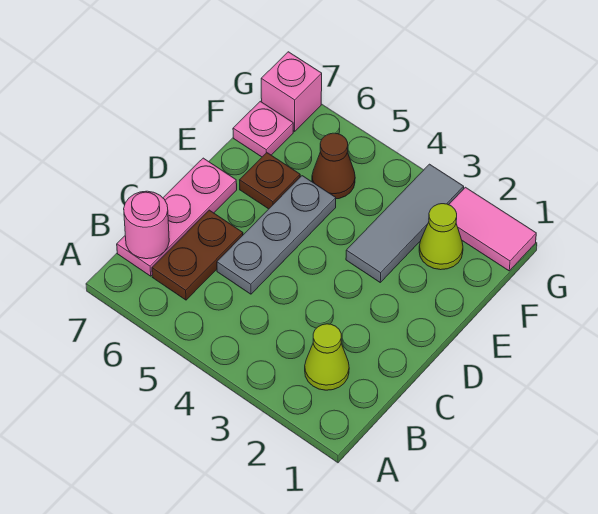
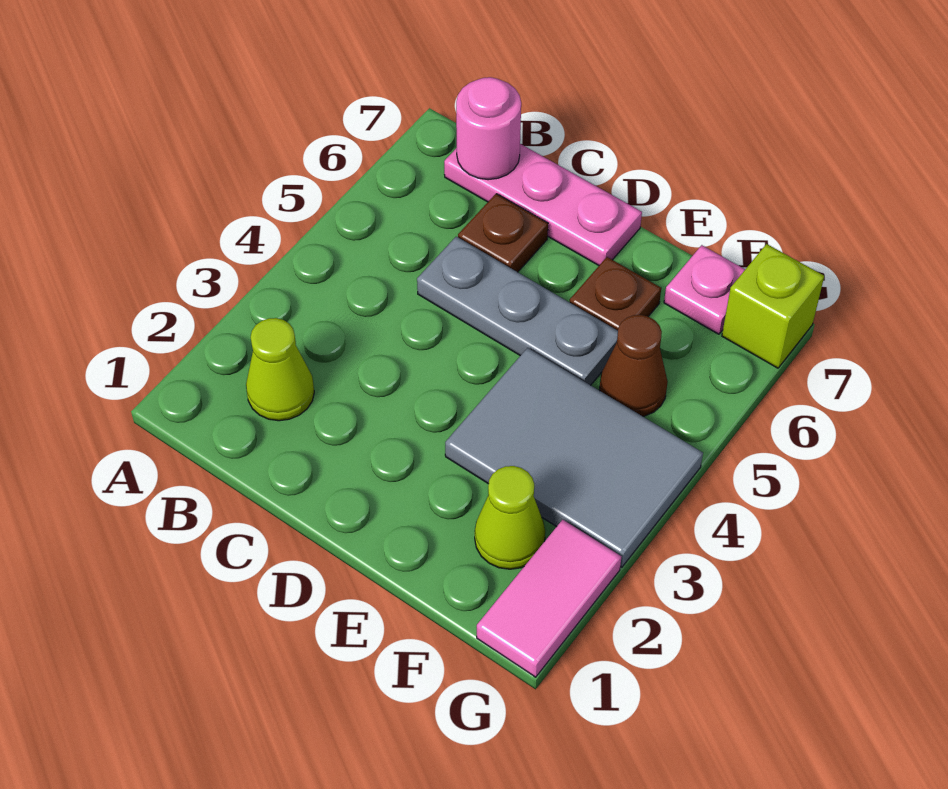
brown plate B6:C6 level 1 -> brown plate C6 level 1
grey tile E3:G3 level 1 -> grey tile E3:G4 level 1
pink brick G7 level 1 -> lime brick G7 level 1

